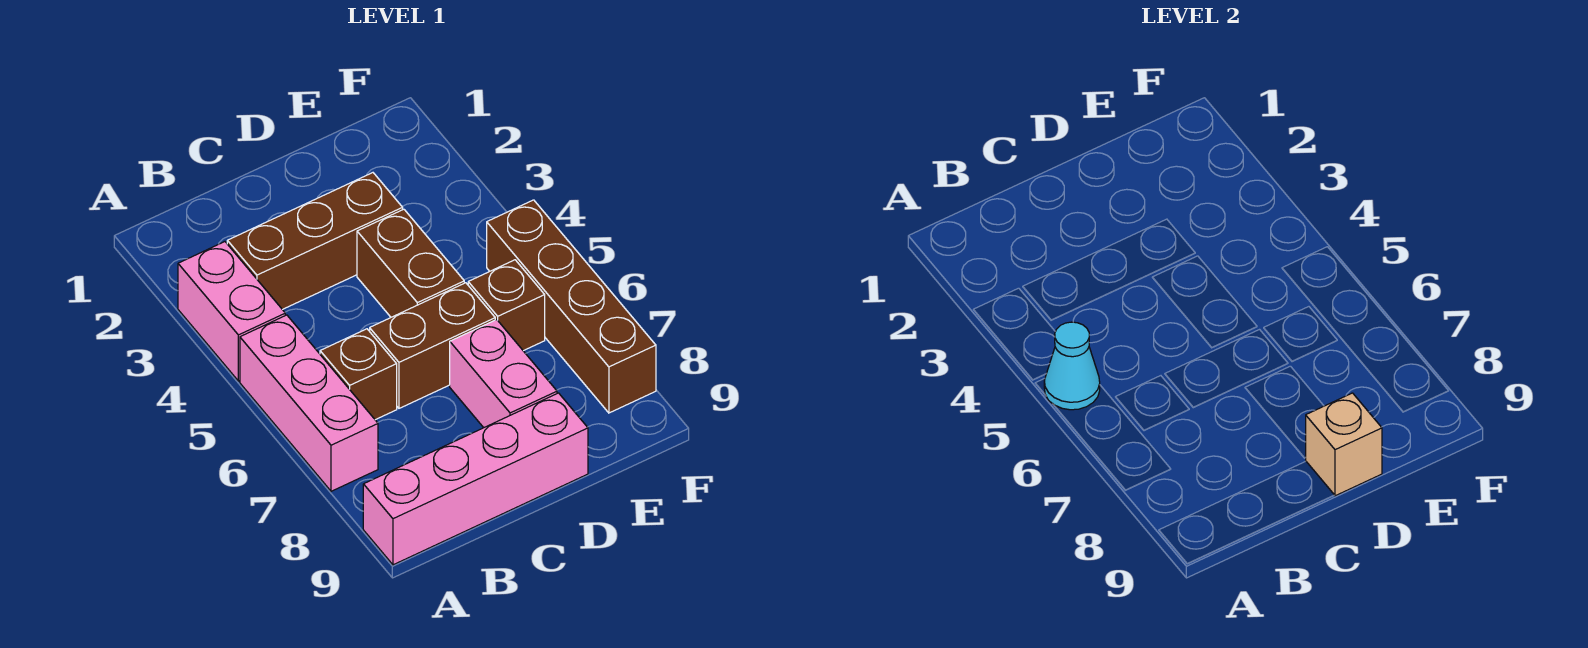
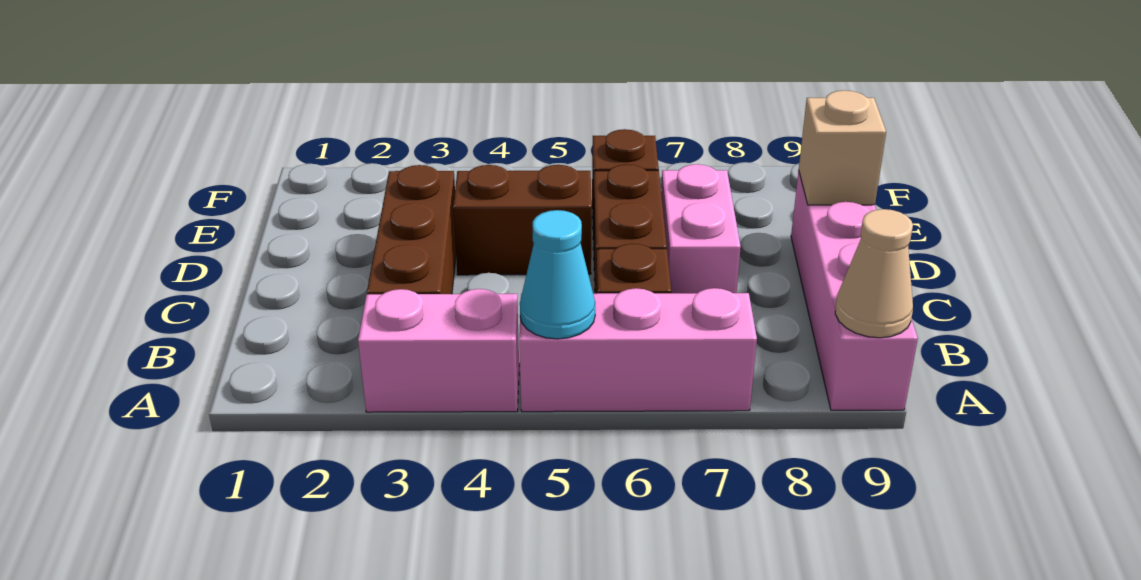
none -> tan cone A9 level 2
pink brick D7:D8 level 1 -> pink brick C7:D7 level 1
brown brick F5:F8 level 1 -> none

